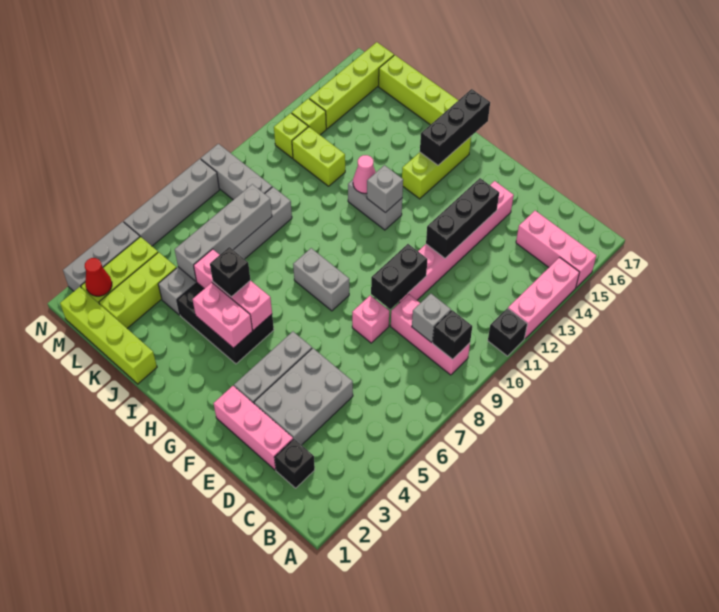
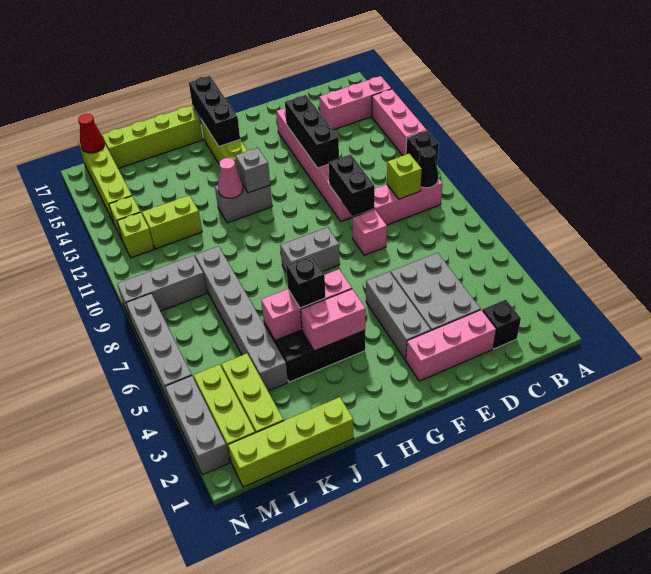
black brick B9 level 2 -> black cone B9 level 2
grey brick C9 level 2 -> lime brick C9 level 2
grey brick K5:K8 level 2 -> none
red cone M2 level 2 -> red cone M17 level 2

